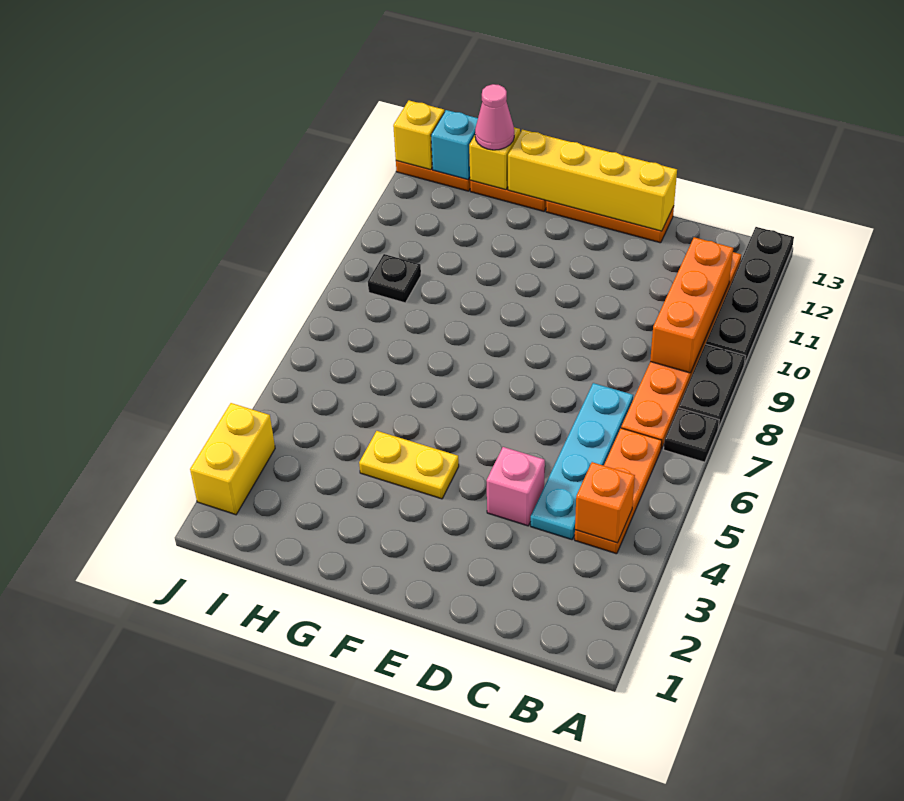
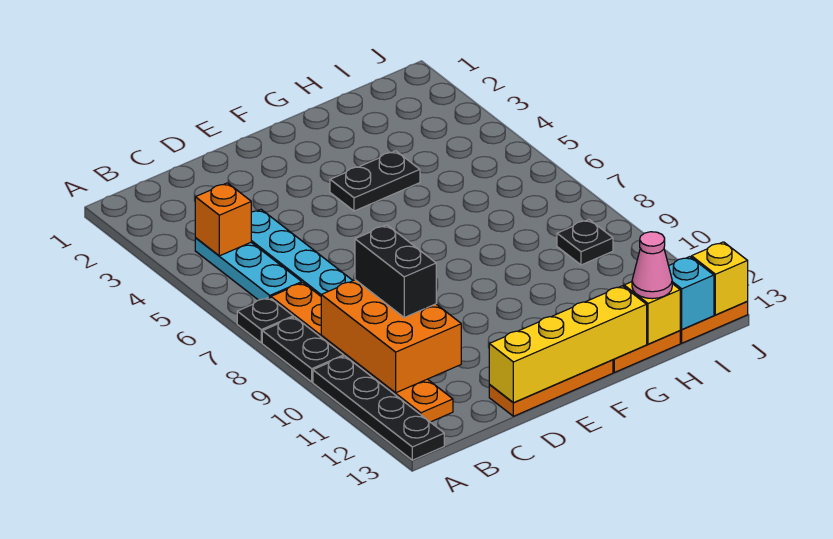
orange plate B4:B6 level 1 -> cyan plate B4:B6 level 1
orange brick B9:B11 level 2 -> orange brick B9:C11 level 2
none -> black brick C9:C10 level 3
pink brick D4 level 1 -> none
yellow plate F4:G4 level 1 -> black plate F4:G4 level 1
yellow brick J2:J3 level 1 -> none

